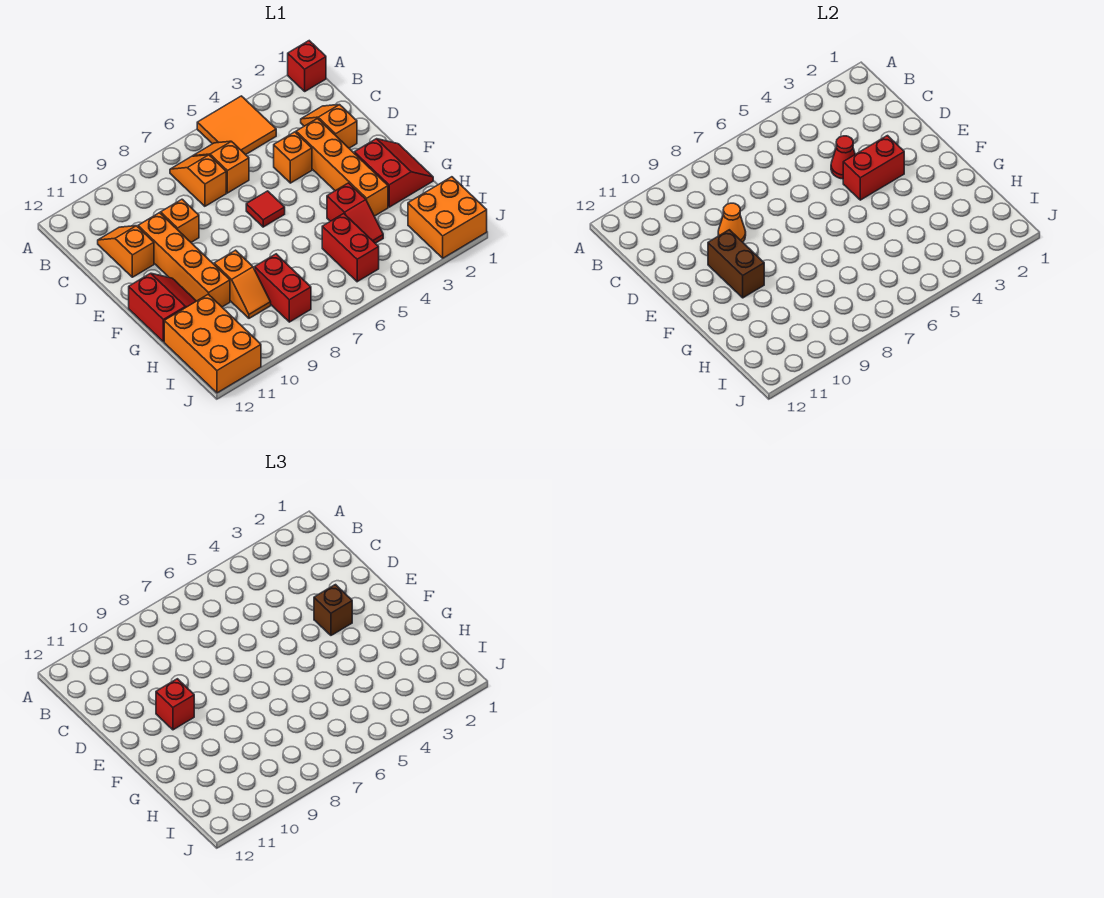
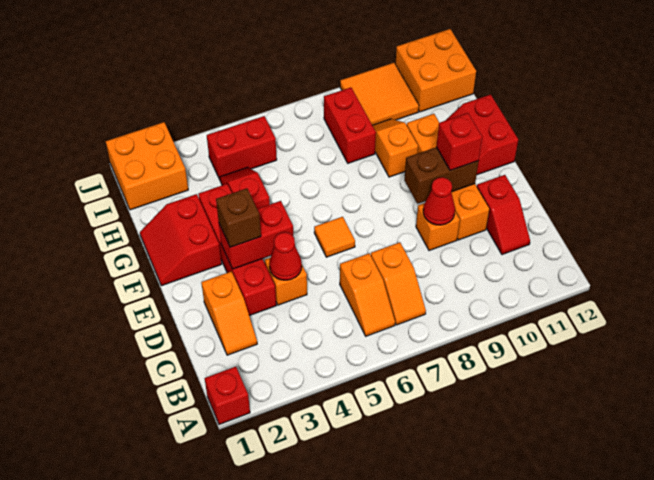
orange tile A4:B5 level 1 -> orange tile I9:J10 level 1
orange slope C11:D11 level 1 top D -> red slope C11:D11 level 1 top D
orange brick D3:G3 level 1 -> red brick D3:G3 level 1
orange cone D9 level 2 -> red cone D9 level 2
red tile E6 level 1 -> orange tile E6 level 1
brown brick E10:F10 level 2 -> brown brick E9:E10 level 2
red brick H5:I5 level 1 -> red brick I4:I5 level 1
orange brick H11:J12 level 1 -> orange brick I11:J12 level 1

